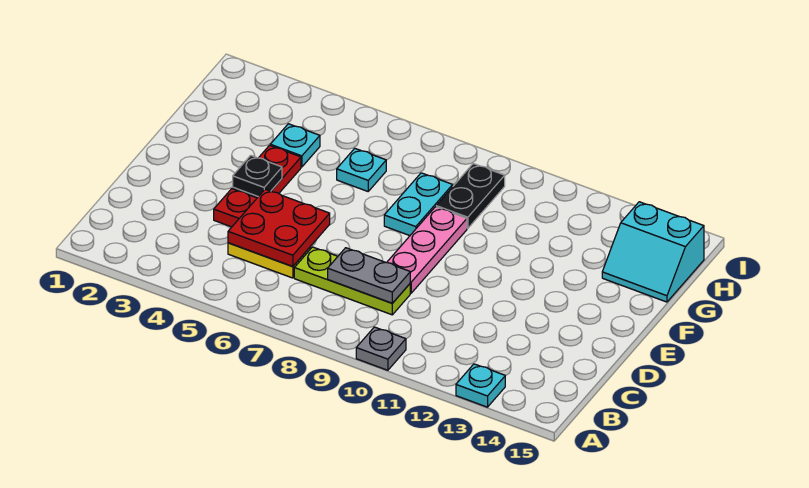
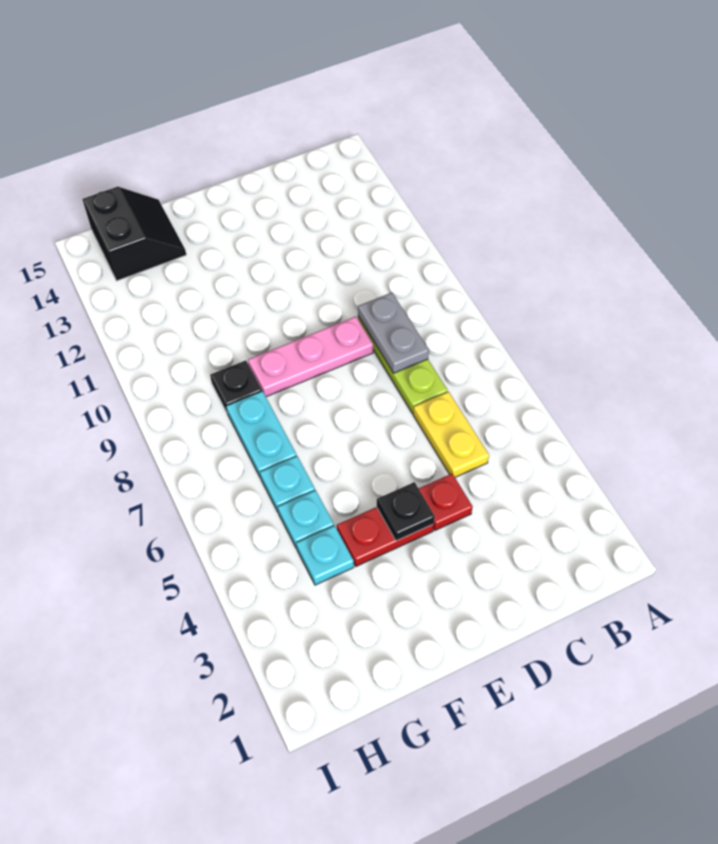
grey plate A10 level 1 -> none
cyan plate A13 level 1 -> cyan plate G5 level 1
red plate C5:D6 level 2 -> none
cyan plate F8:G8 level 1 -> cyan plate G7:G8 level 1
black plate G9:H9 level 1 -> black plate G9 level 1
cyan slope G14:H15 level 1 top H -> black slope G14:H15 level 1 top H

